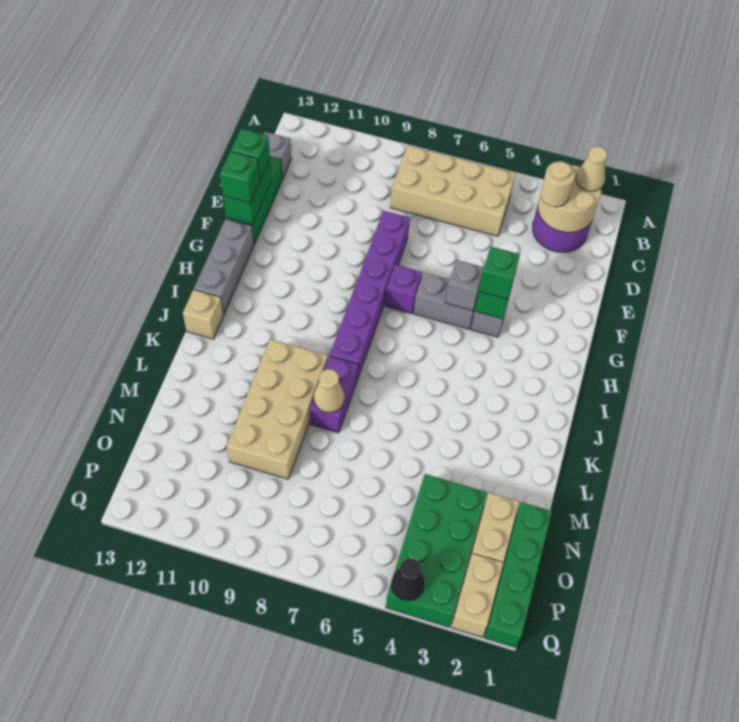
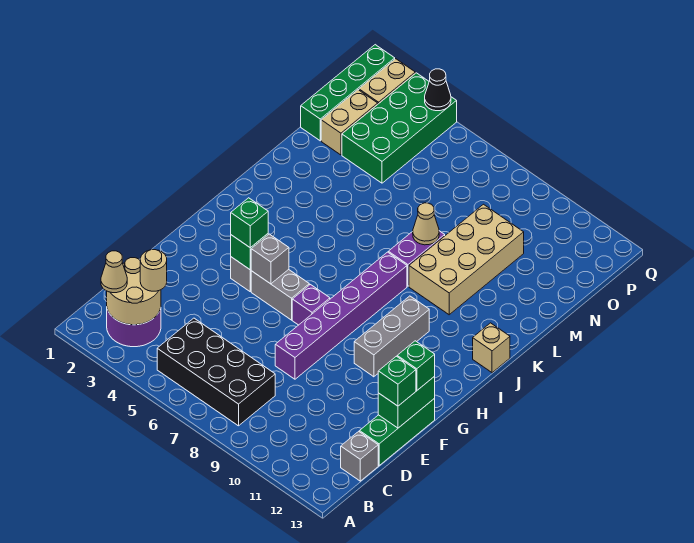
tan brick B5:C8 level 1 -> black brick B5:C8 level 1
grey brick G13:I13 level 1 -> grey brick G10:I10 level 1

